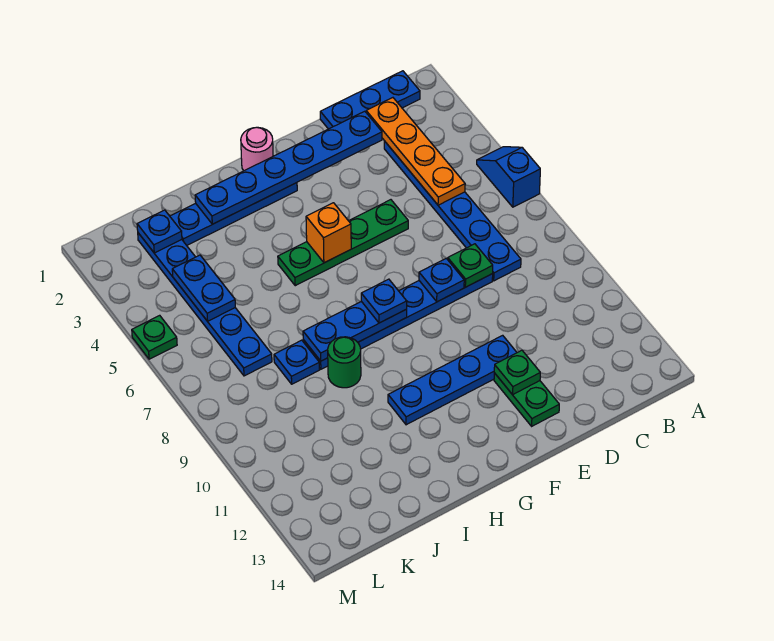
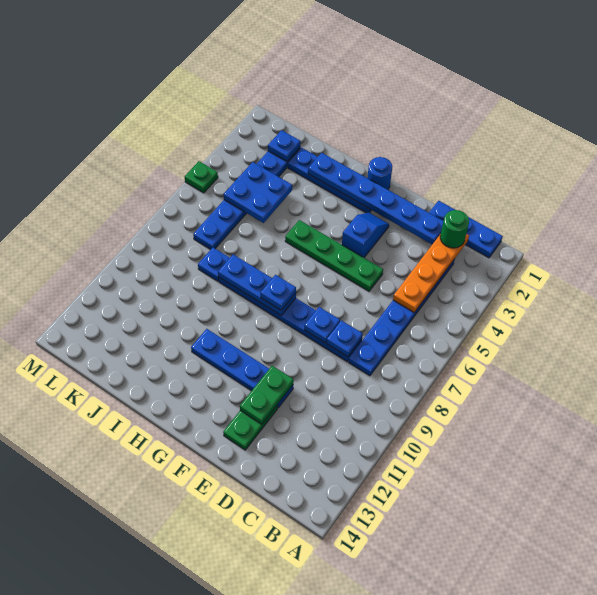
blue slope A5:A6 level 1 top 6 -> blue slope F3:F4 level 1 top 4
green plate D8 level 2 -> blue plate D8 level 2
green plate E12 level 2 -> green plate E11:E12 level 2
pink round brick G1 level 1 -> blue round brick G1 level 1
orange brick G5 level 2 -> none
green round brick I9 level 1 -> green round brick C2 level 3
blue plate K4:K5 level 2 -> blue plate J4:K5 level 2

